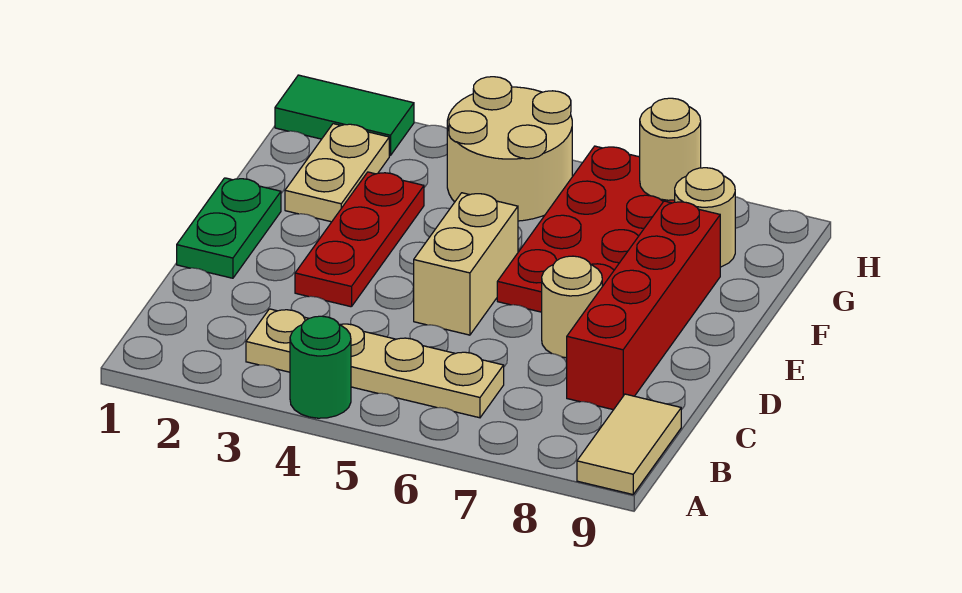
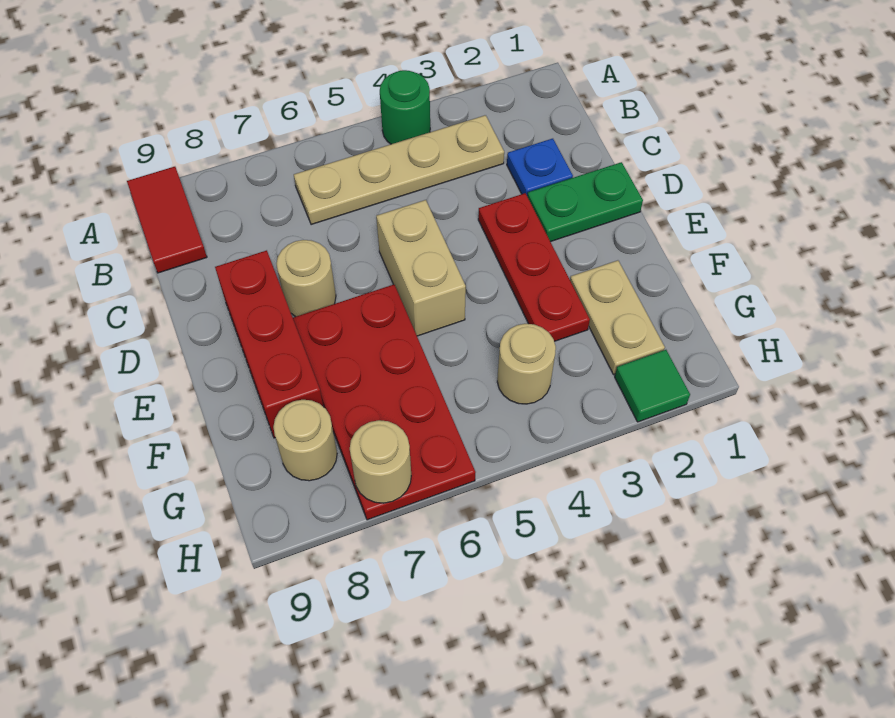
tan tile A9:B9 level 1 -> red tile A9:B9 level 1
none -> blue plate C2 level 1
red brick C8:F8 level 1 -> red brick D8:F8 level 1
green plate D1:E1 level 1 -> green plate D1:D2 level 1
tan round brick G4:H5 level 1 -> tan round brick G4 level 1
green tile H1:H2 level 1 -> green tile H2 level 1

